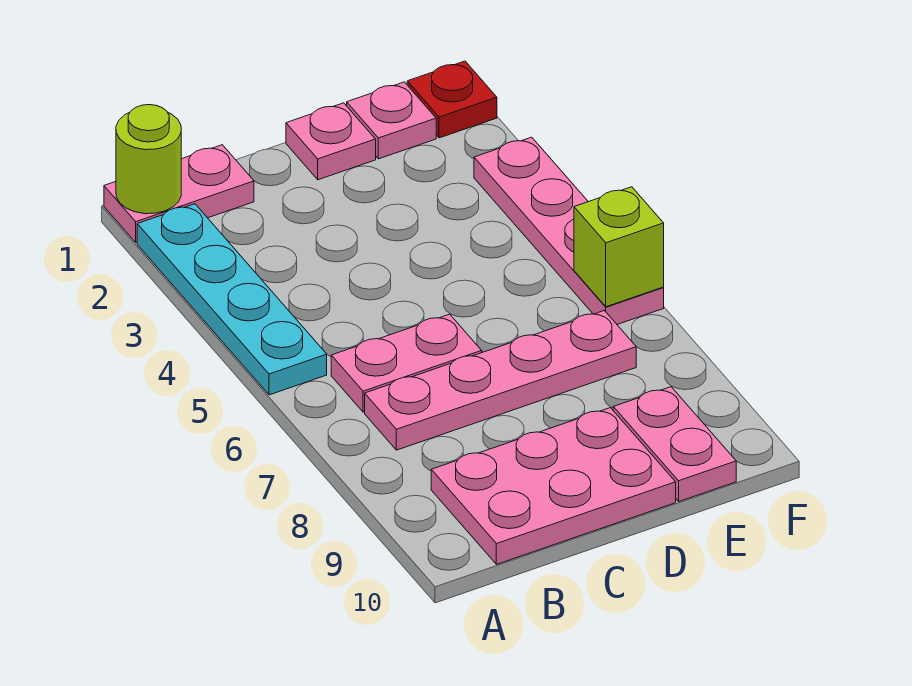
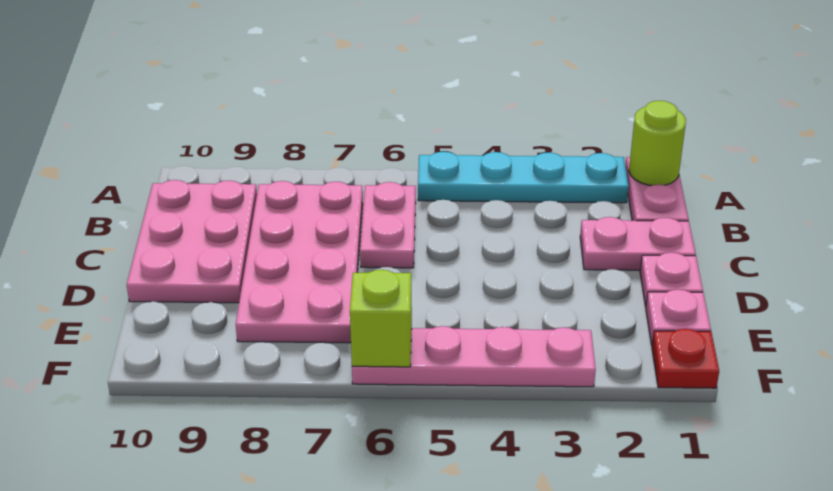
pink plate B7:E7 level 1 -> pink plate B7:E8 level 1
pink plate E9:E10 level 1 -> pink plate C1:C2 level 1

